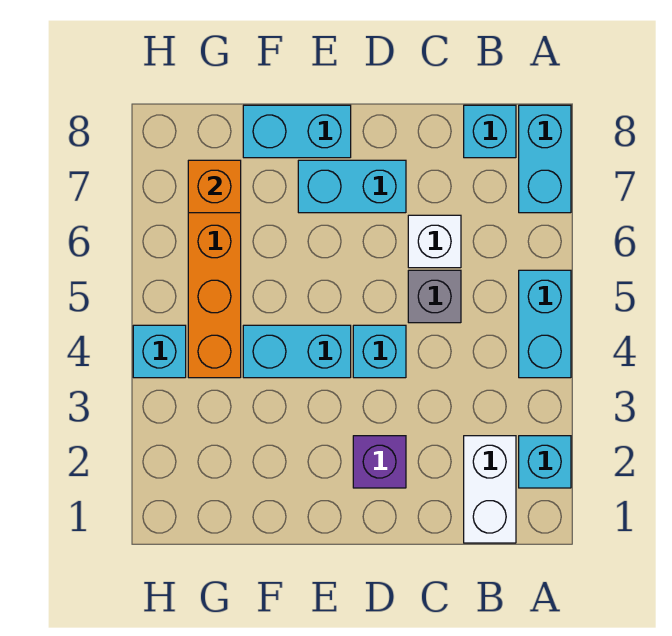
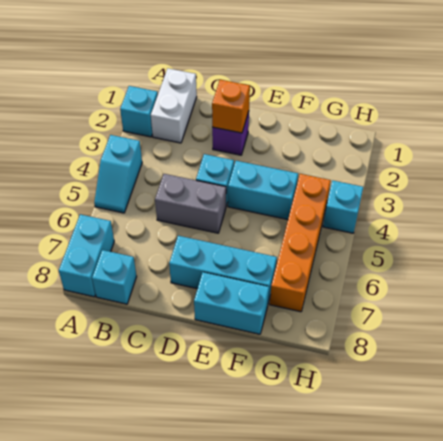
cyan brick A4:A5 level 1 -> cyan slope A4:A5 level 1 top 4
grey brick C5 level 1 -> grey brick C5:D5 level 1
white brick C6 level 1 -> none
cyan brick D7:E7 level 1 -> cyan brick D7:F7 level 1
orange brick G7 level 2 -> orange brick D2 level 2

